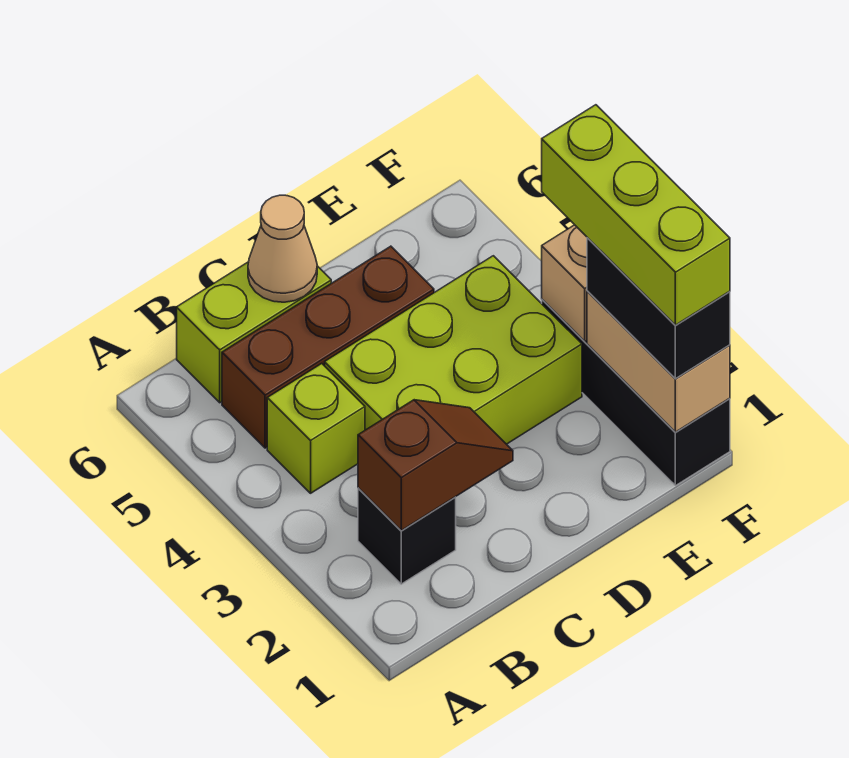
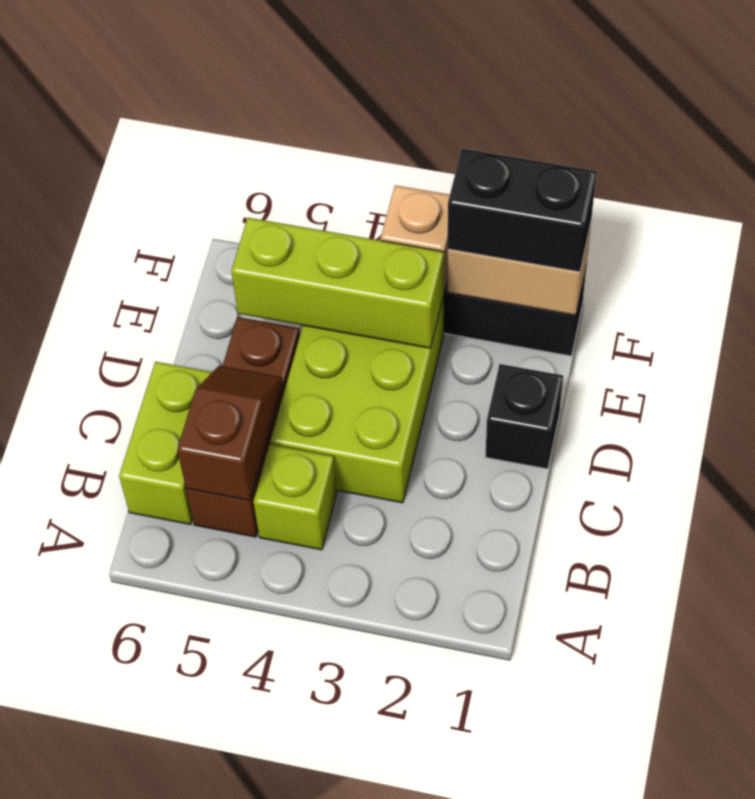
black brick B2 level 1 -> black brick D1 level 1
brown slope B2:C2 level 2 top B -> brown slope B5:C5 level 2 top B
tan cone C6 level 2 -> none
lime brick F1:F3 level 4 -> lime brick E3:E5 level 2

